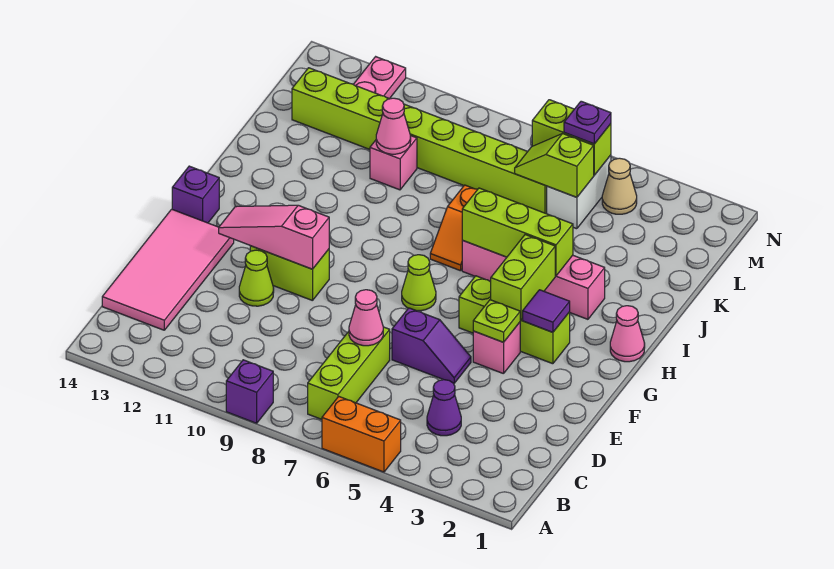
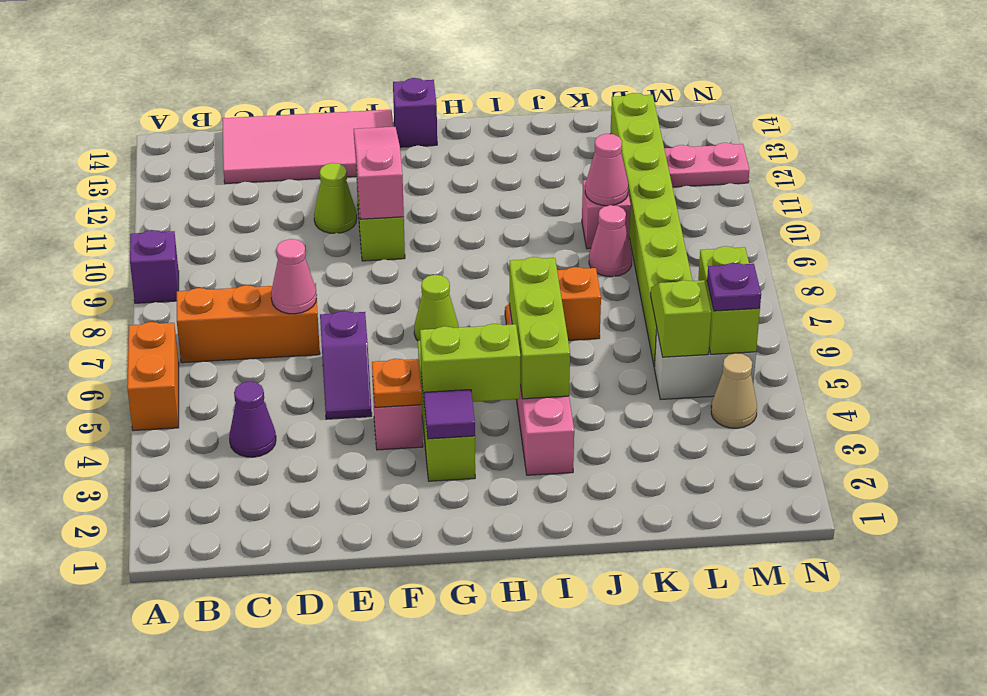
lime brick B7:D7 level 1 -> orange brick B7:D7 level 1
lime plate F4 level 2 -> orange plate F4 level 2
pink cone H1 level 1 -> pink cone K9 level 1

